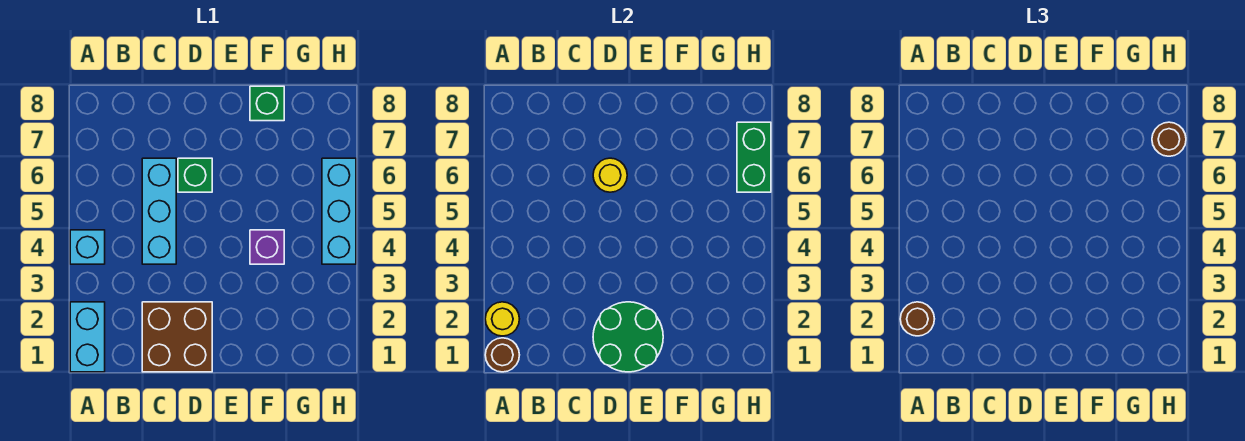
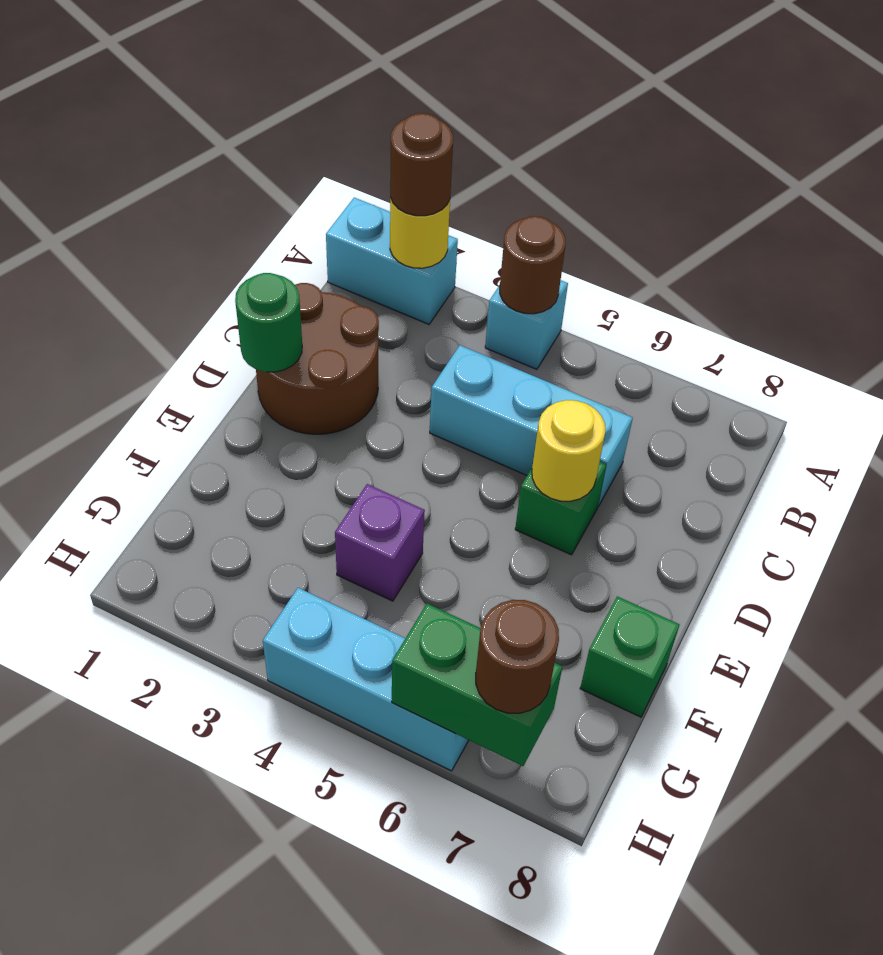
brown round brick A1 level 2 -> brown round brick A4 level 2
brown brick C1:D2 level 1 -> brown round brick C1:D2 level 1
green round brick D1:E2 level 2 -> green round brick D1 level 2

